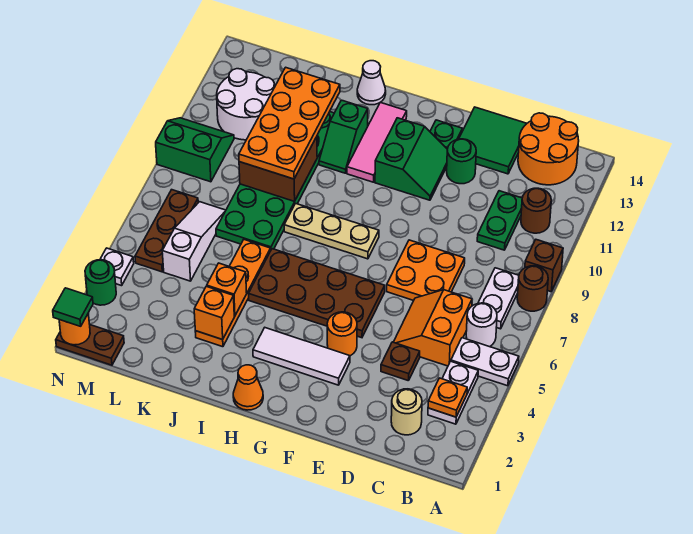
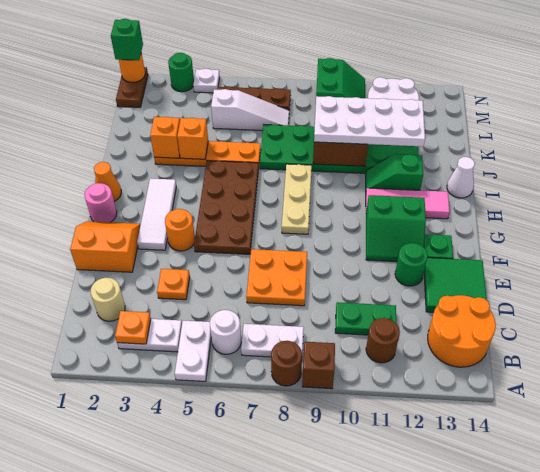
orange slope C5:D6 level 1 top C -> orange slope E1:F2 level 1 top E
brown plate D4 level 1 -> orange plate D4 level 1
none -> pink round brick G1 level 1
orange plate J9:K12 level 3 -> white plate J9:K12 level 3
green tile N1 level 3 -> green brick N1 level 3

